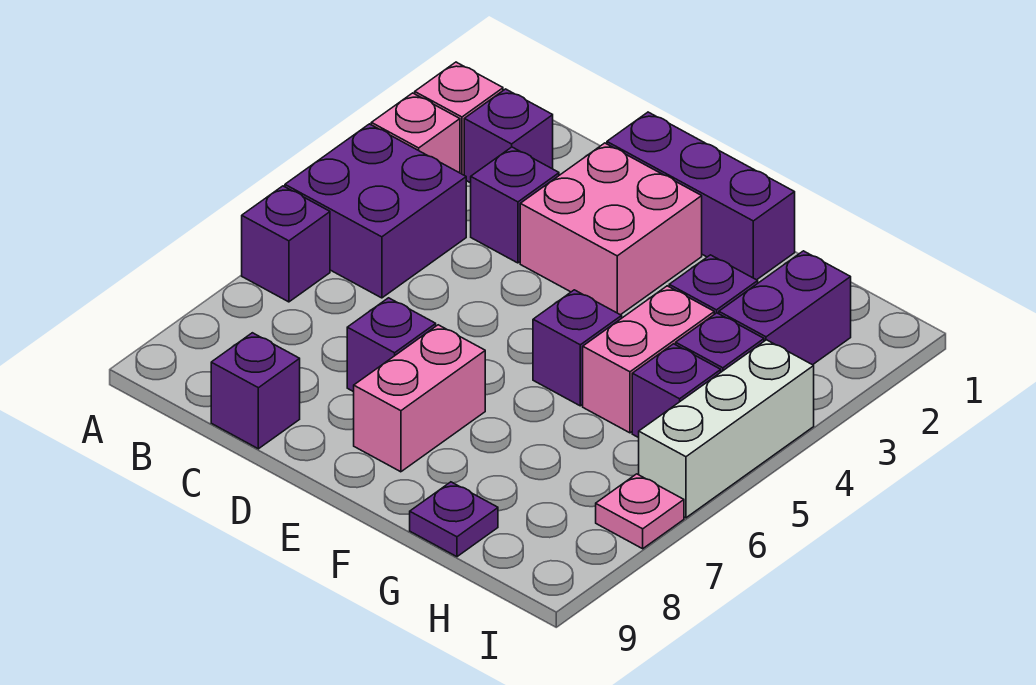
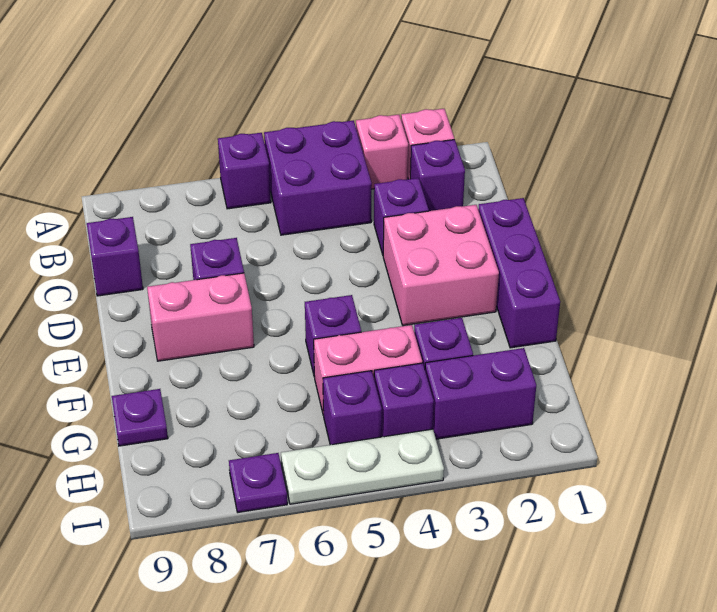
white brick I4:I6 level 1 -> white plate I4:I6 level 1
pink plate I7 level 1 -> purple plate I7 level 1

